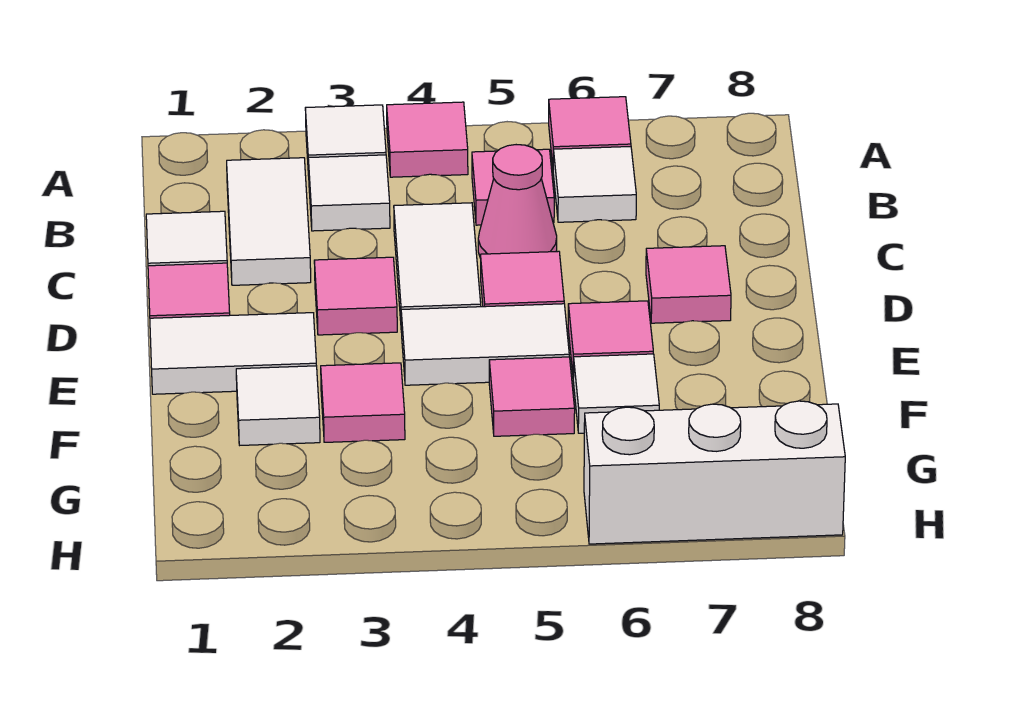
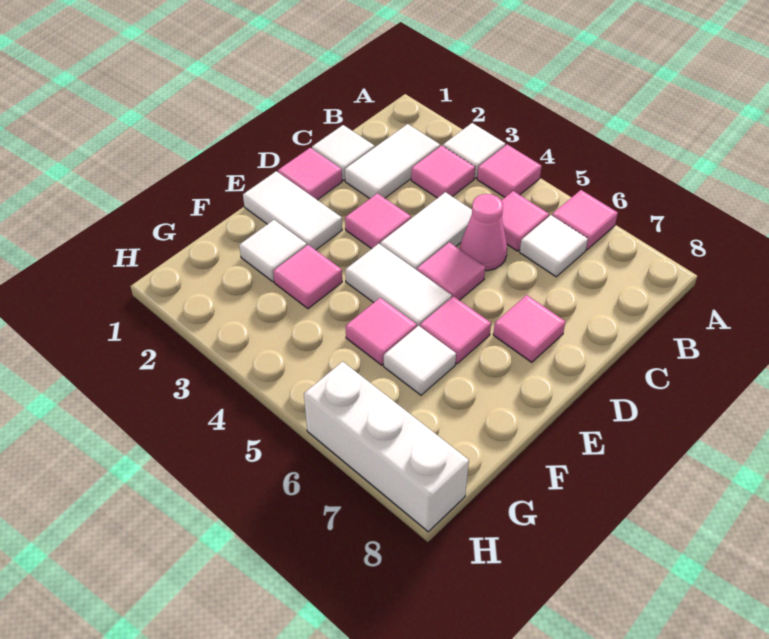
white tile B3 level 1 -> pink tile B3 level 1

